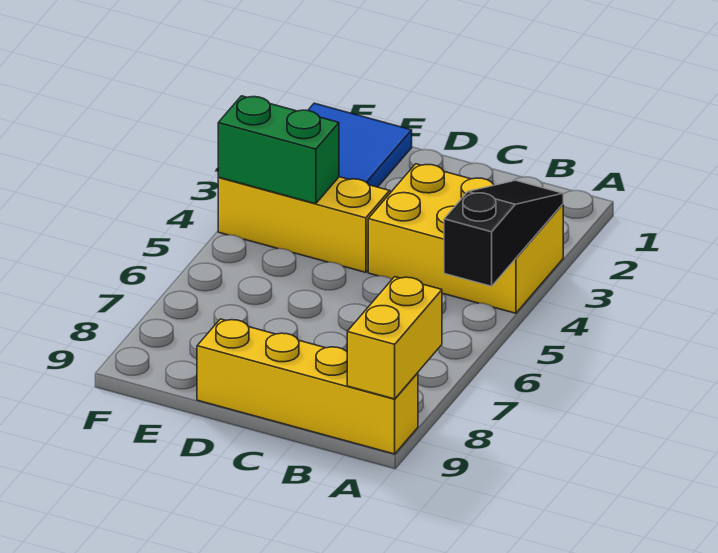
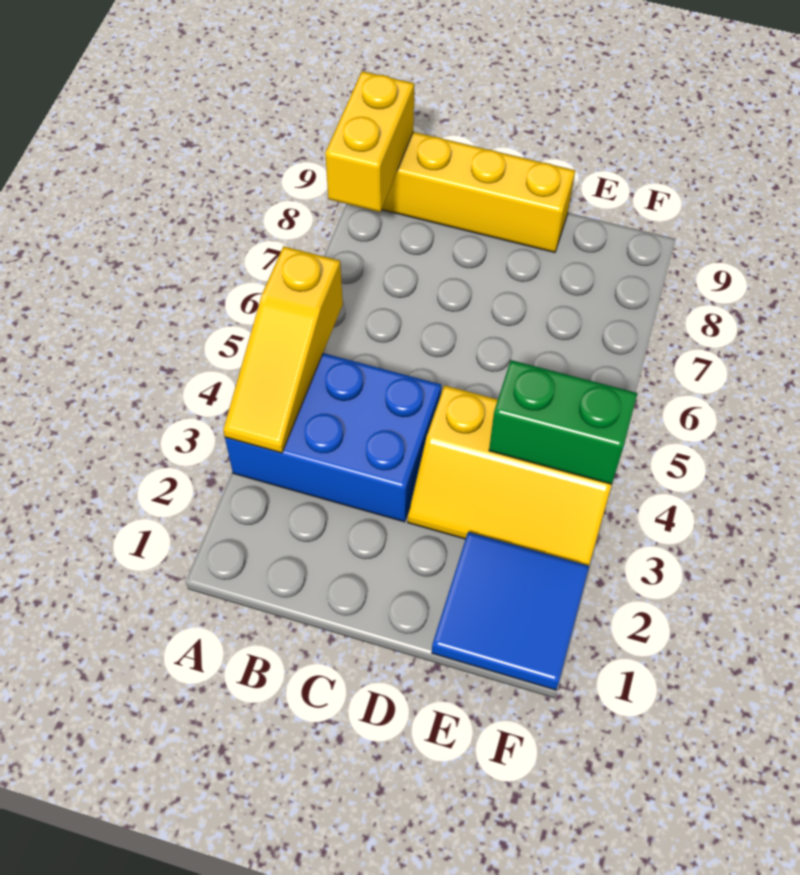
yellow brick A3:C4 level 1 -> blue brick A3:C4 level 1
black slope A3:A5 level 2 top 5 -> yellow slope A3:A5 level 2 top 5

